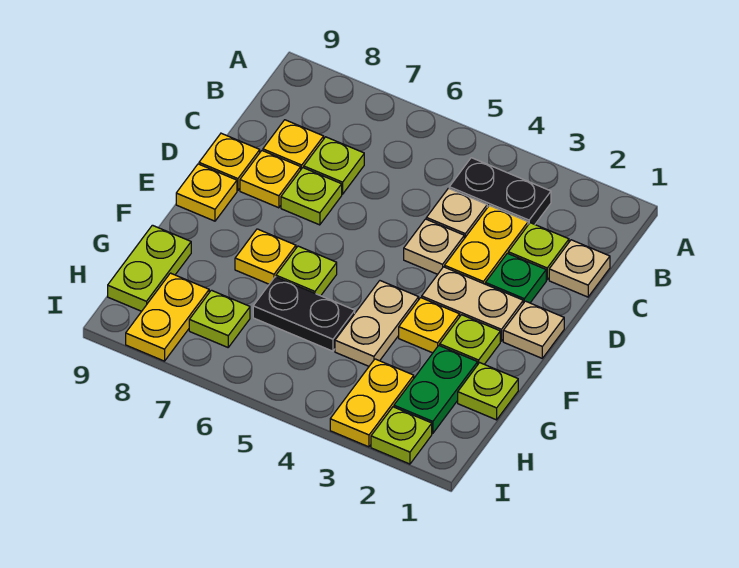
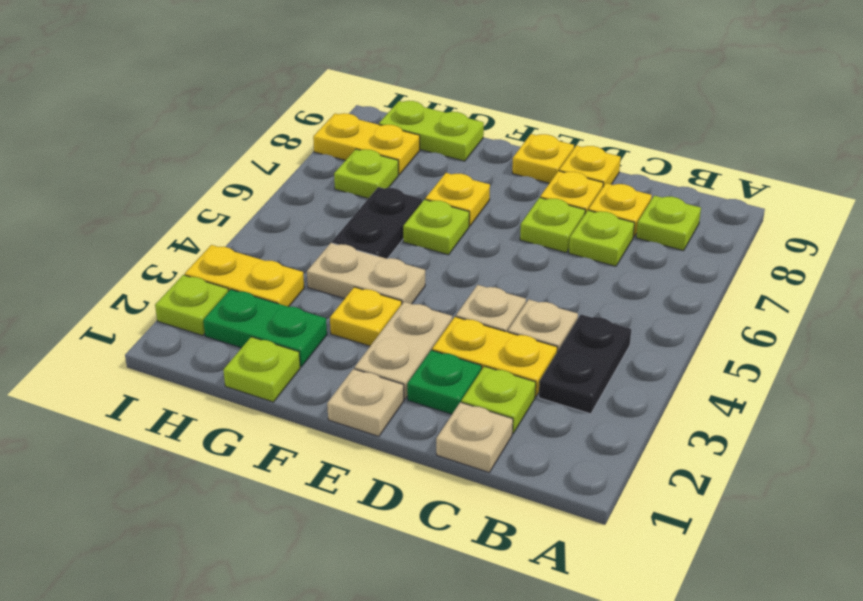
lime plate F2 level 1 -> lime plate B8 level 1

